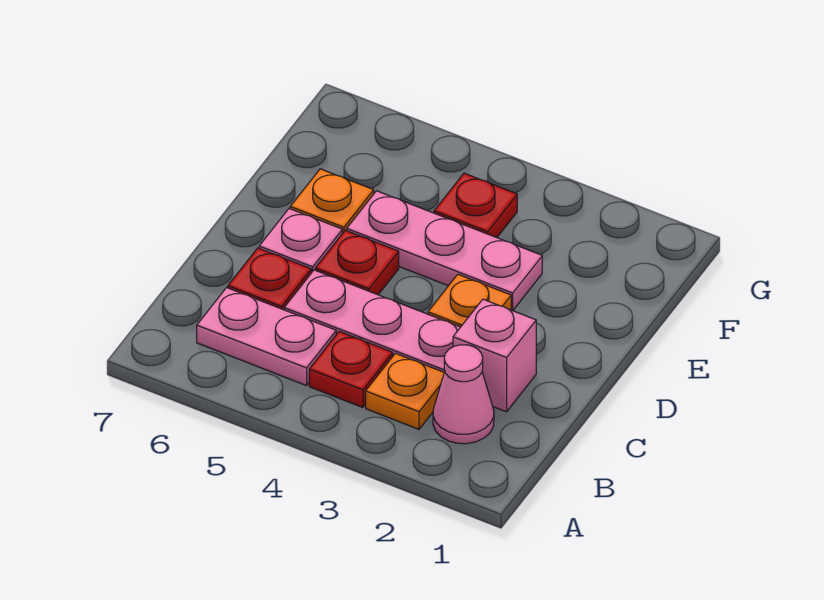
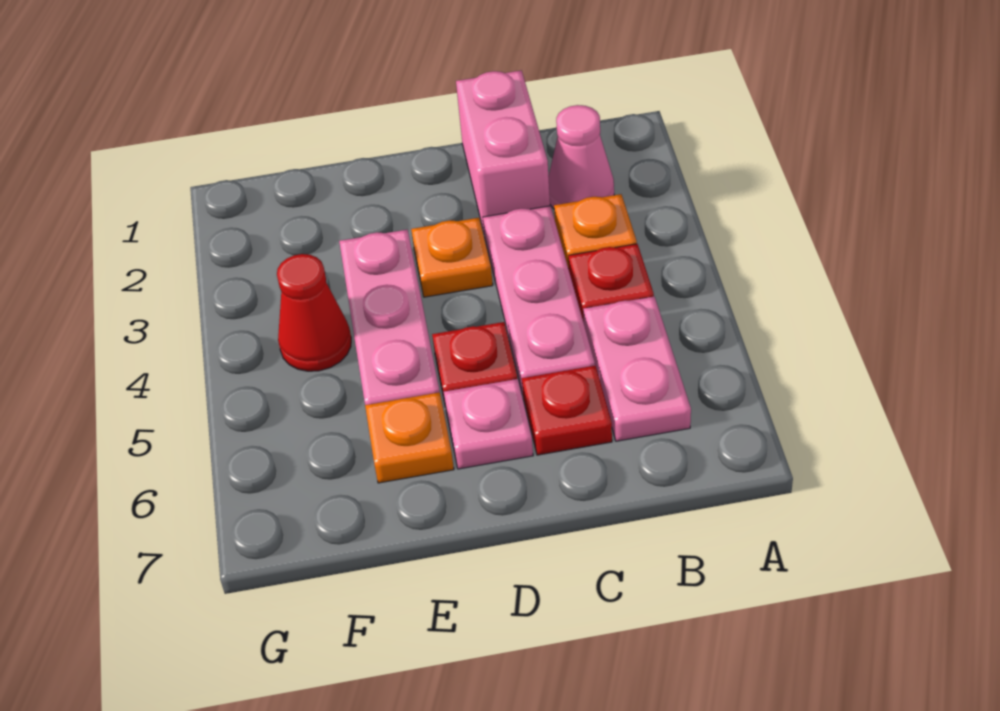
pink brick C2 level 1 -> pink brick C1:C2 level 1
red plate F4 level 1 -> red cone F4 level 1

